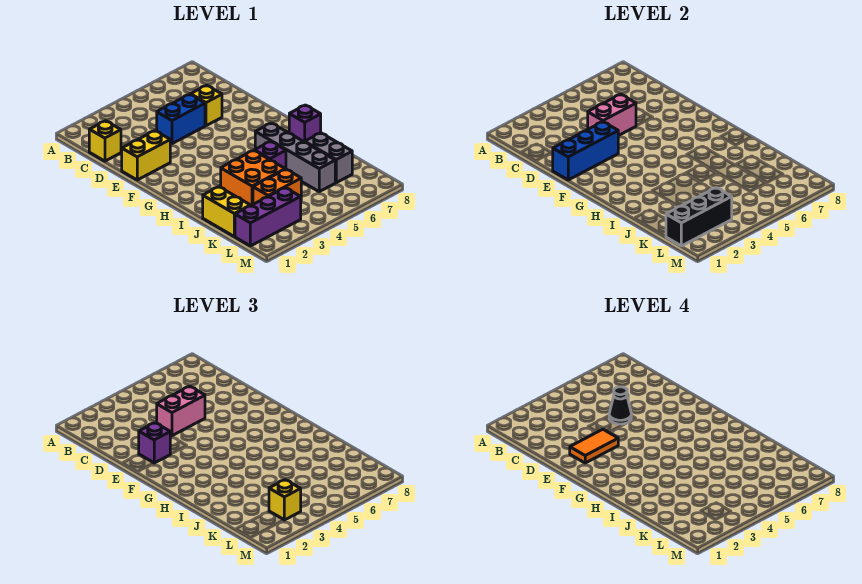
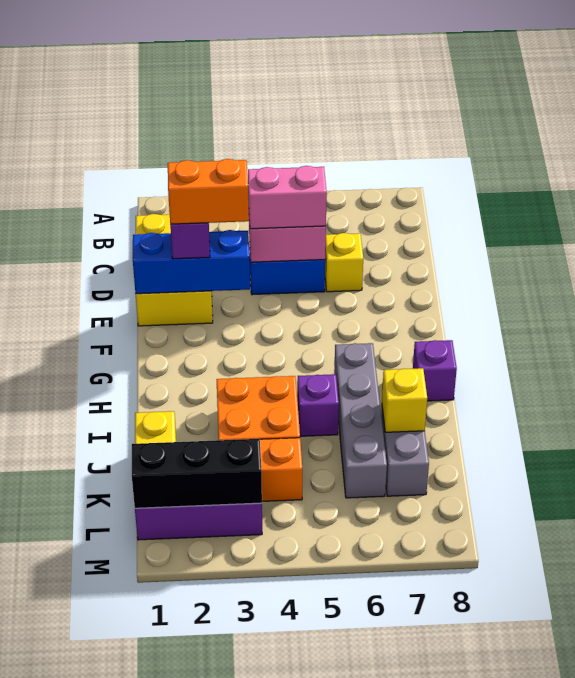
black cone D5 level 4 -> none
orange tile E2:E3 level 4 -> orange brick E2:E3 level 4
yellow brick L3 level 3 -> yellow brick J7 level 2

